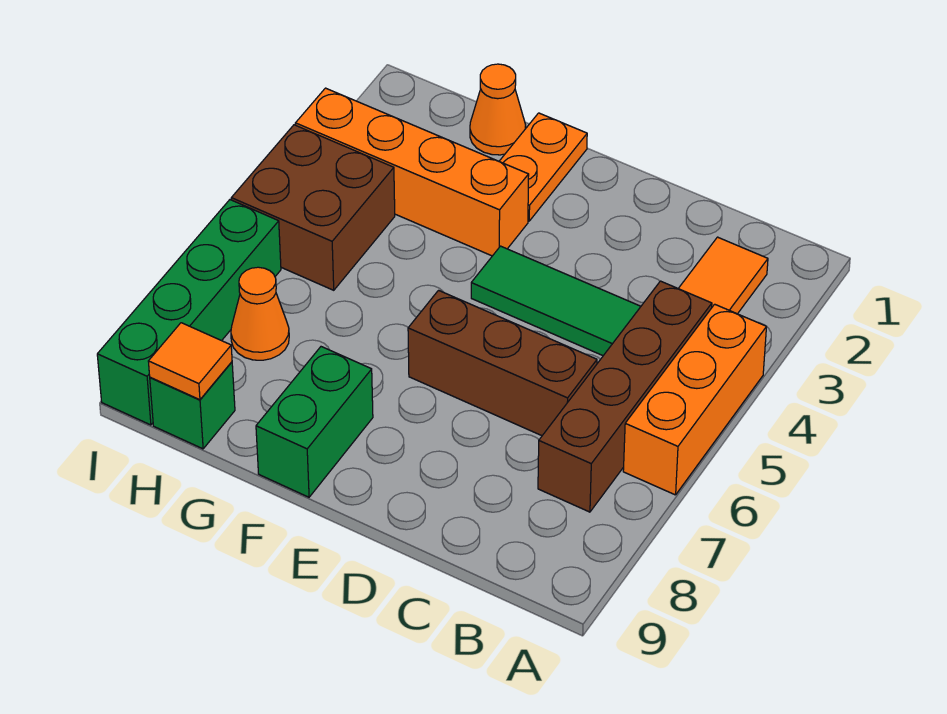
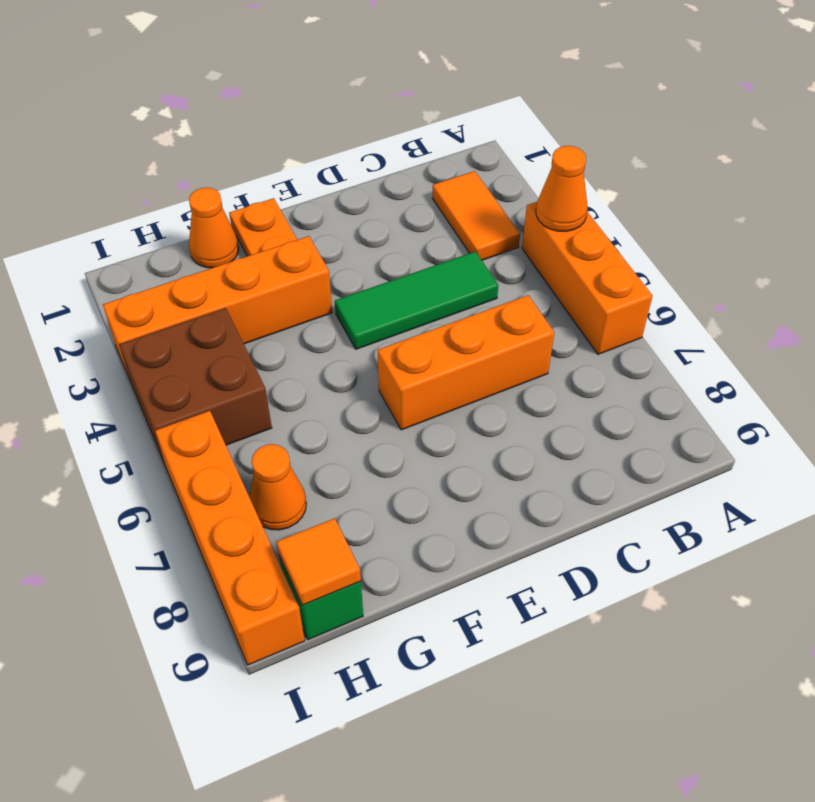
none -> orange cone A4 level 2
brown brick B4:B7 level 1 -> none
brown brick C6:E6 level 1 -> orange brick C6:E6 level 1
green brick F8:F9 level 1 -> none
green brick I6:I9 level 1 -> orange brick I6:I9 level 1

